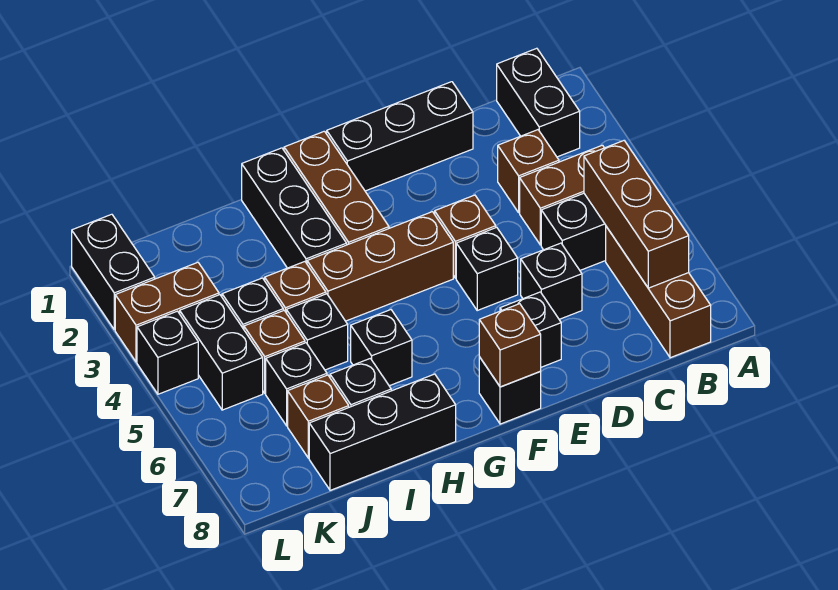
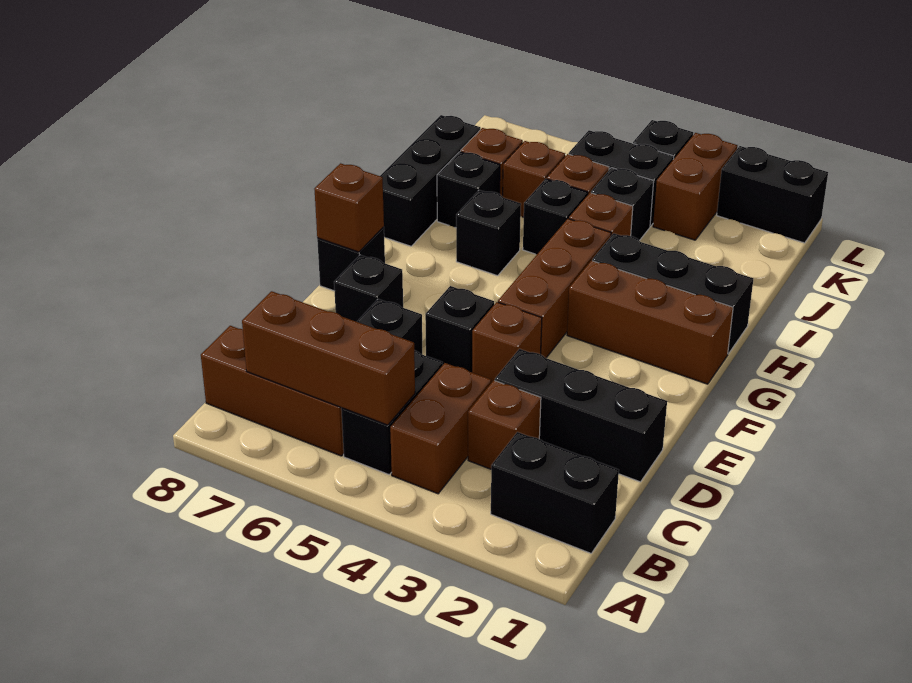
black brick D1:F1 level 1 -> black brick D1:D3 level 1
black brick J6 level 1 -> brown brick J6 level 1

